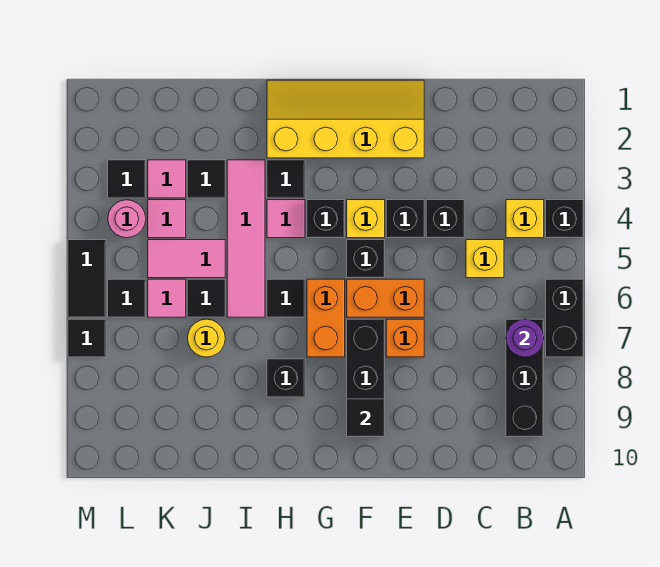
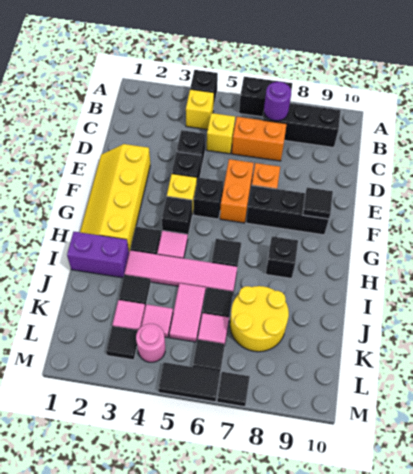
orange brick G6:G7 level 1 -> orange brick C6:C7 level 1
none -> purple brick I1:I2 level 1
yellow round brick J7 level 1 -> yellow round brick J7:K8 level 1

